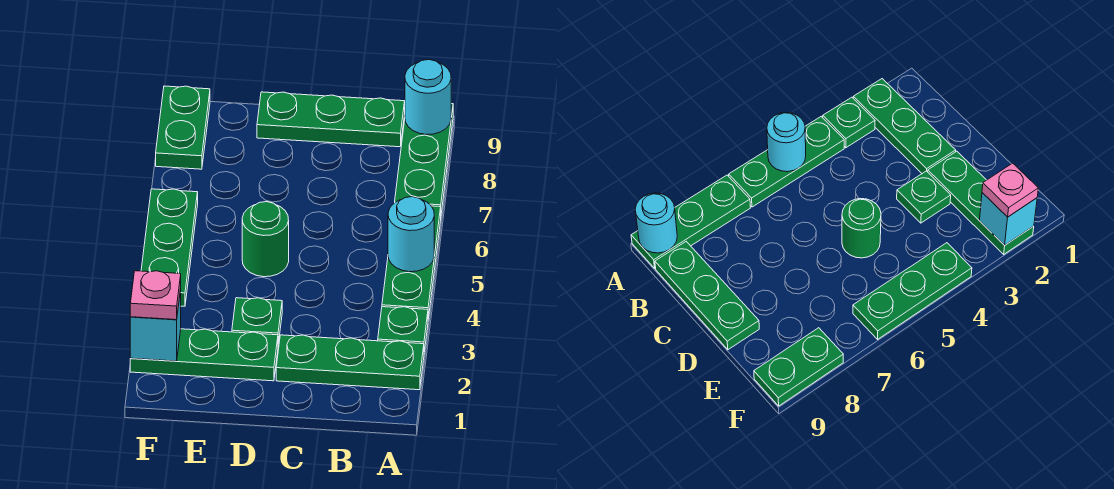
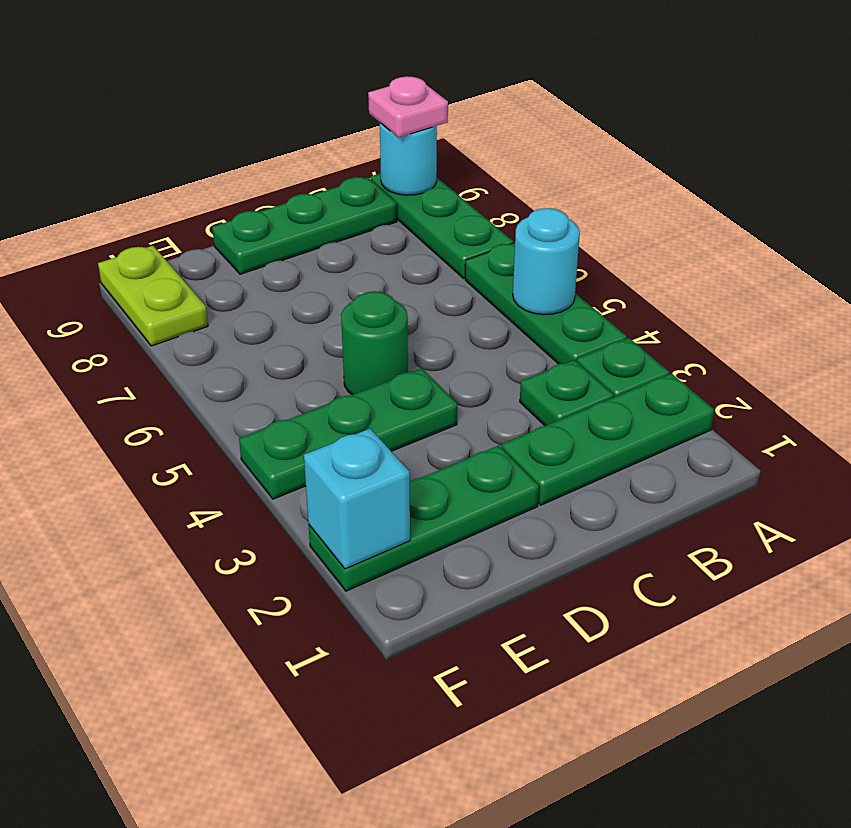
green plate D3 level 1 -> green plate B3 level 1
pink plate F2 level 3 -> pink plate A9 level 3
green plate F4:F6 level 1 -> green plate D4:F4 level 1
green plate F8:F9 level 1 -> lime plate F8:F9 level 1

